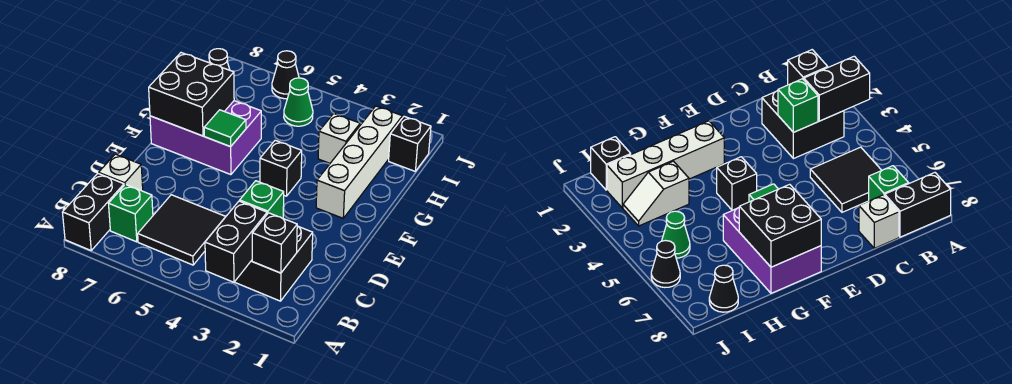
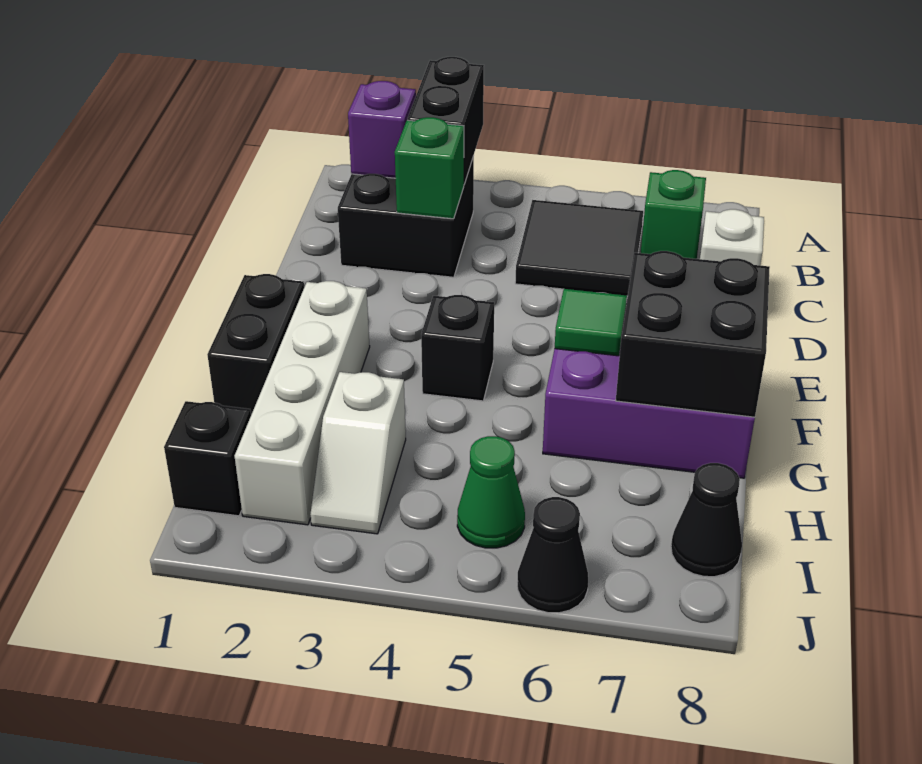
black brick A8:B8 level 1 -> black brick F1:G1 level 1
black brick B2 level 2 -> purple brick B2 level 2

